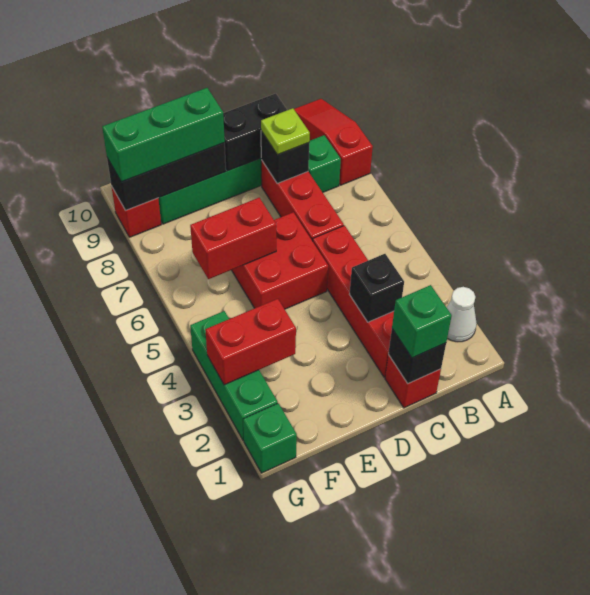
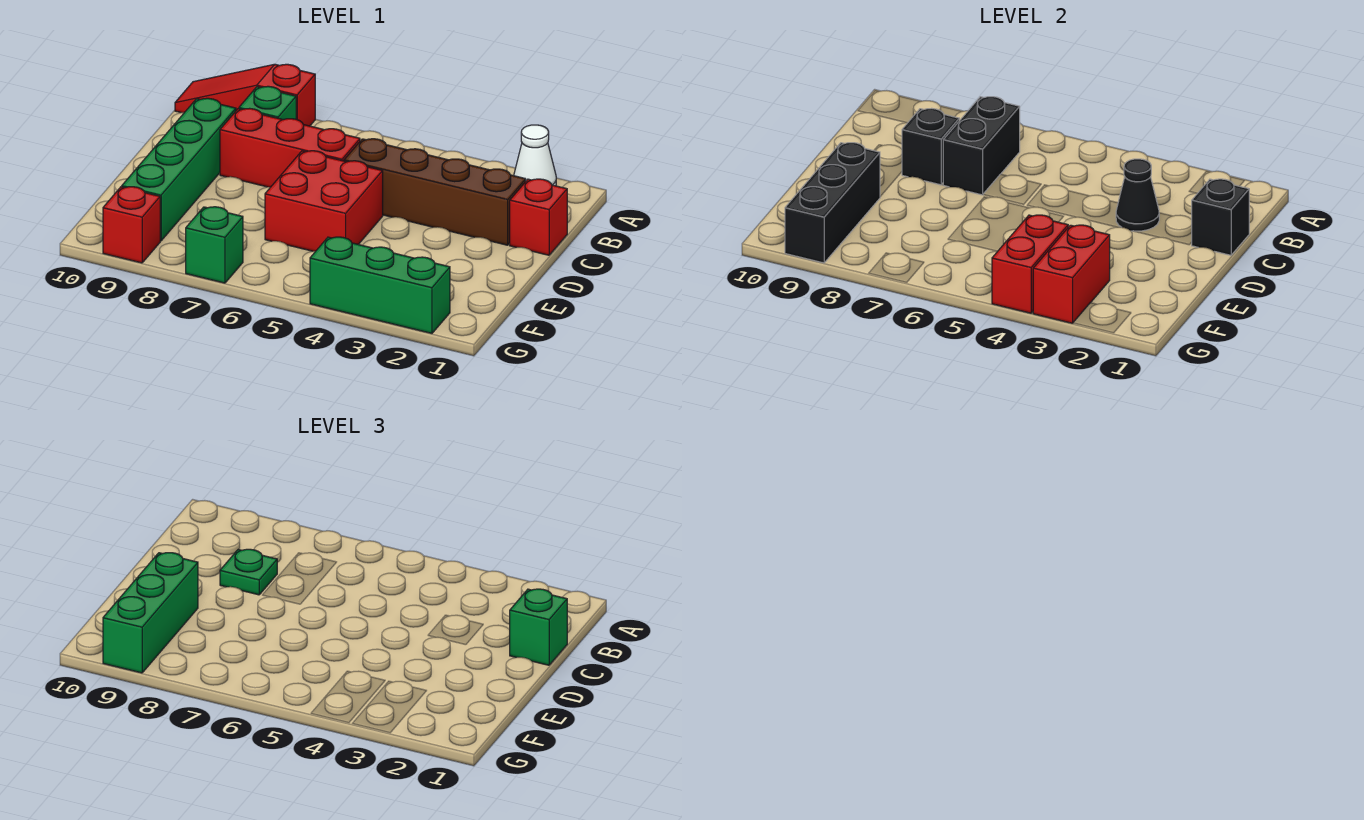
red brick C2:C5 level 1 -> brown brick C2:C5 level 1
black brick C3 level 2 -> black cone C3 level 2
lime plate C8 level 3 -> green plate C8 level 3
black brick C9:D9 level 2 -> black brick B7:C7 level 2
red brick E6:F6 level 2 -> red brick F4:G4 level 2
green brick G1 level 1 -> green brick G7 level 1

